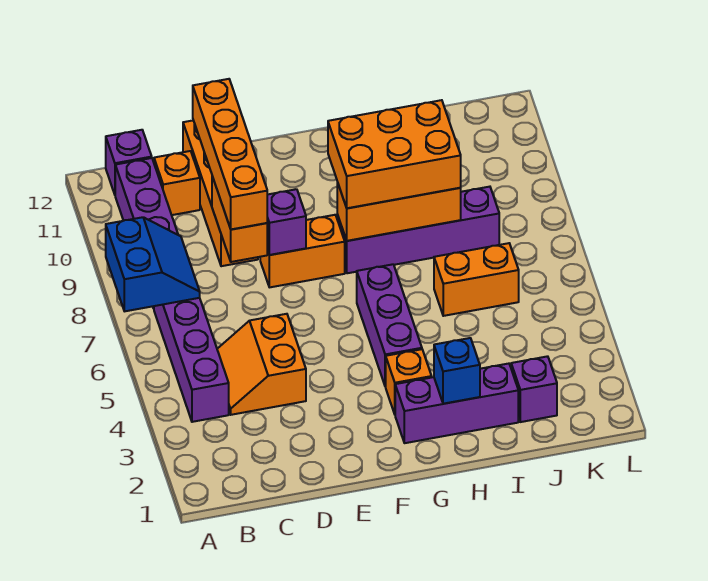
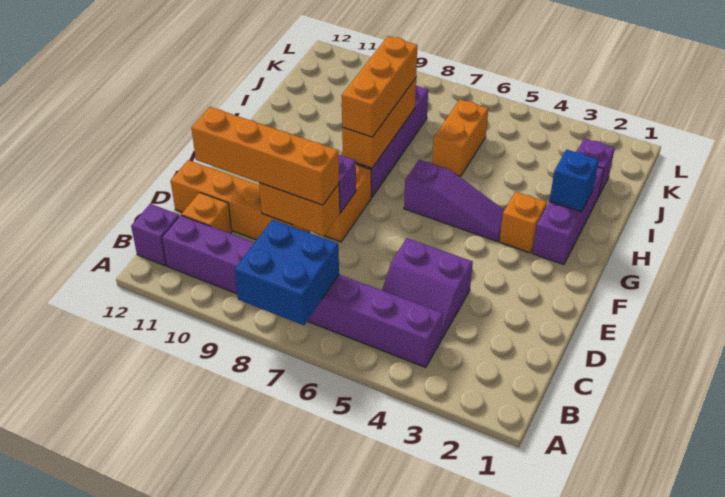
blue slope A7:B8 level 2 top A -> blue brick A7:B8 level 2
orange slope C4:D5 level 1 top D -> purple slope C4:D5 level 1 top D
purple brick G4:G6 level 1 -> purple slope G4:G6 level 1 top 6
orange brick G8:I9 level 3 -> orange brick G8:I8 level 3

